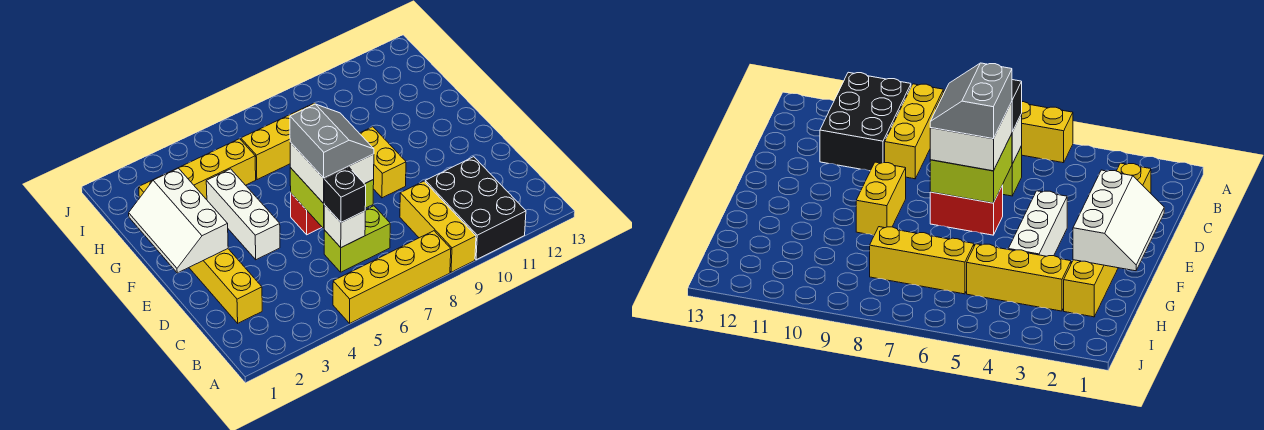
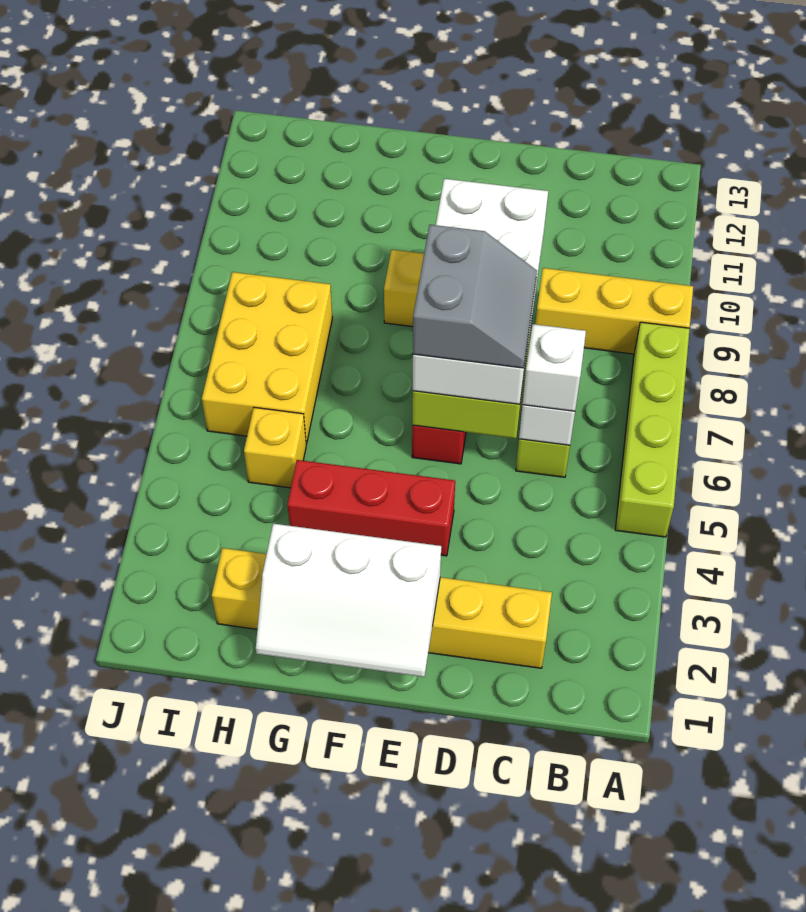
yellow brick A5:A8 level 1 -> lime brick A5:A8 level 1
black brick A10:C11 level 1 -> none
black brick C6 level 3 -> white brick C6 level 3
white brick D6:E7 level 3 -> white brick D6:E9 level 3
grey slope D6:E7 level 4 top 6 -> grey slope D6:E7 level 4 top E
white brick E4:G4 level 1 -> red brick E4:G4 level 1
yellow brick H3:H5 level 1 -> yellow brick H5 level 1
yellow brick H6:H8 level 1 -> yellow brick H6:I8 level 1

